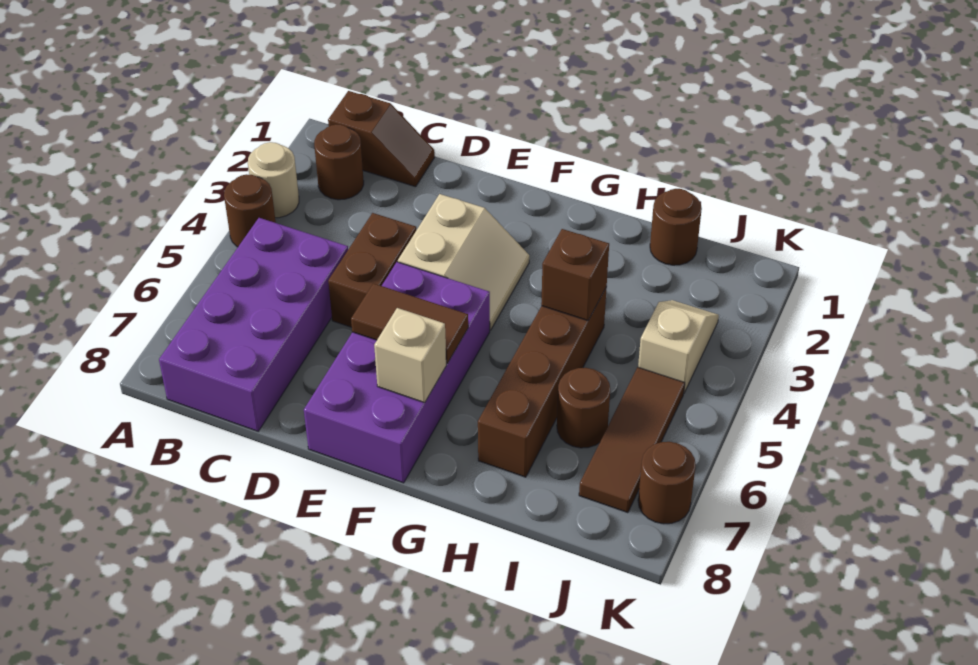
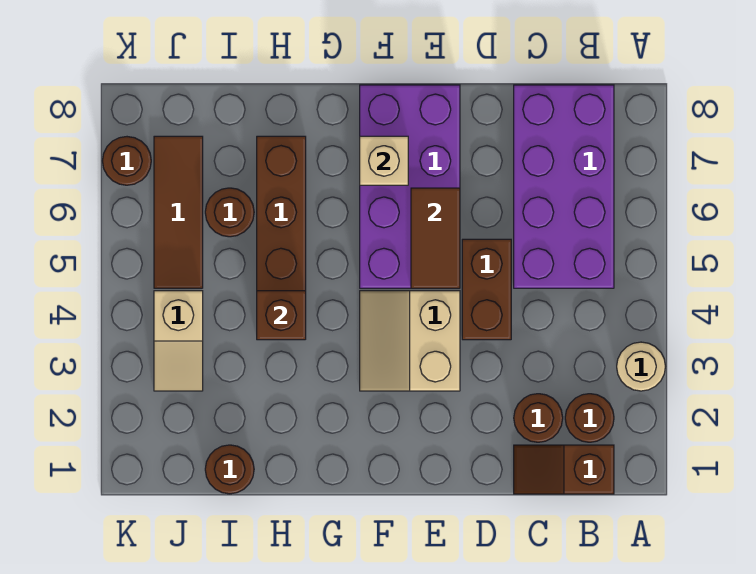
brown round brick A4 level 1 -> brown round brick C2 level 1
brown tile E6:F6 level 2 -> brown tile E5:E6 level 2

